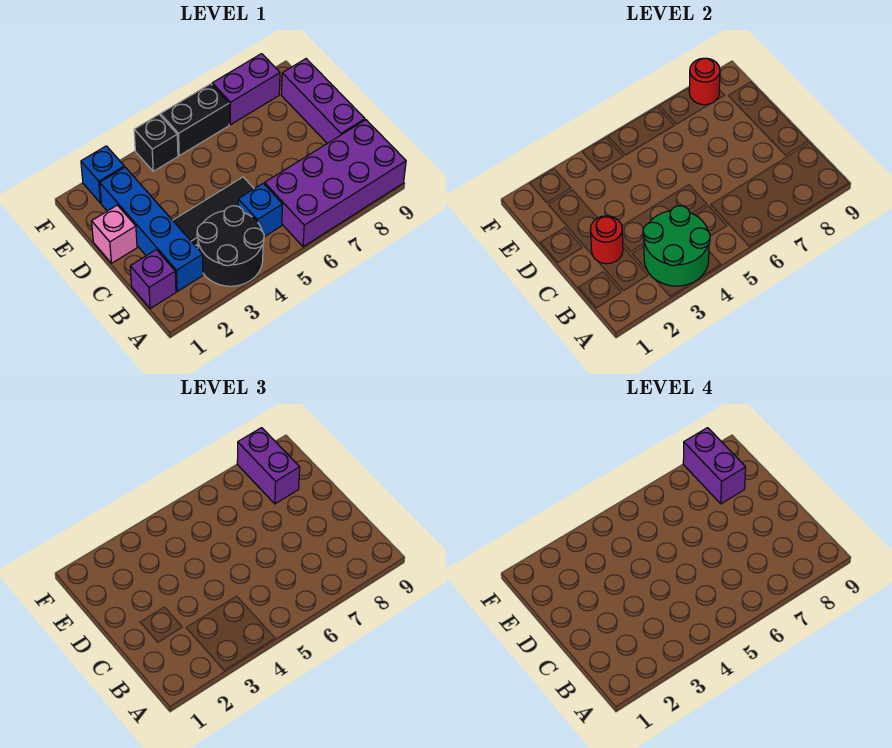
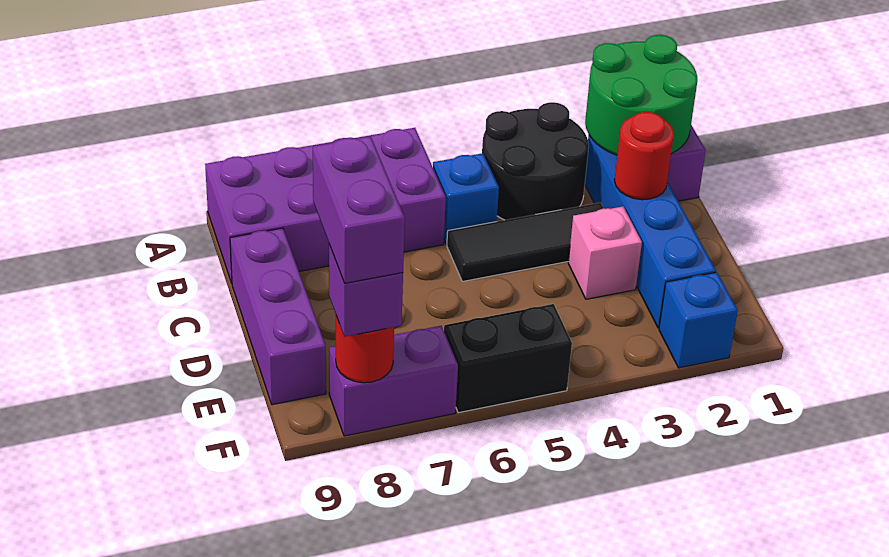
green round brick A3:B4 level 2 -> green round brick A1:B2 level 2
pink brick D1 level 1 -> pink brick D3 level 1
purple brick E8:F8 level 3 -> purple brick F8 level 3
black brick F4 level 1 -> none

